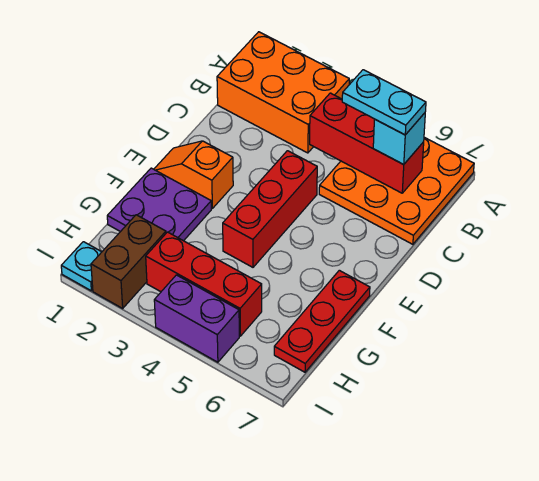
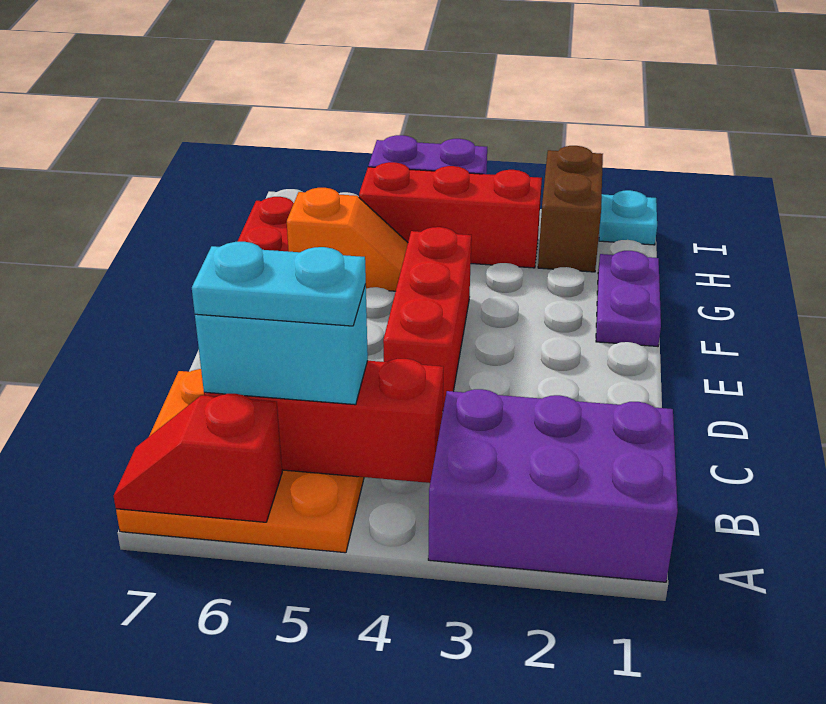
orange brick A1:B3 level 1 -> purple brick A1:B3 level 1
none -> red slope A6:A7 level 2 top 6
cyan brick B6 level 3 -> cyan brick B5:B6 level 3
orange slope E1:E2 level 1 top 2 -> orange slope G5:G6 level 1 top 6
purple plate F1:G2 level 1 -> purple plate F1:G1 level 1

